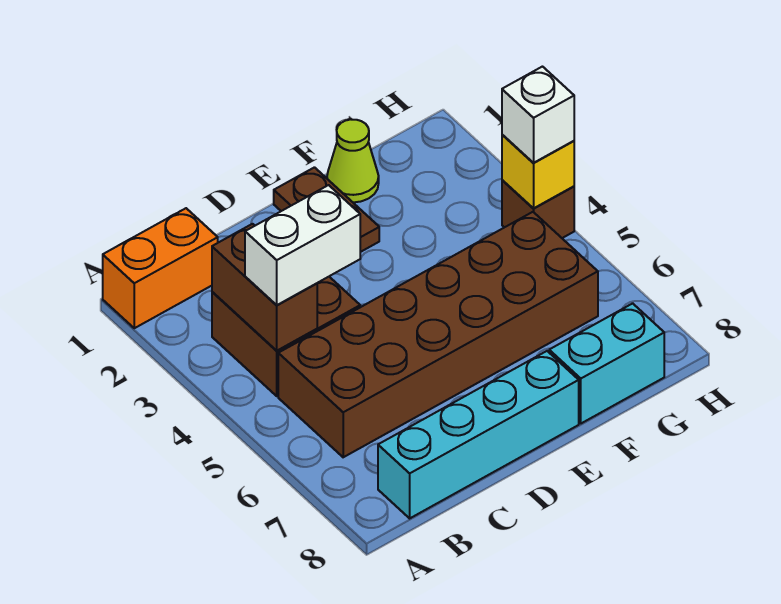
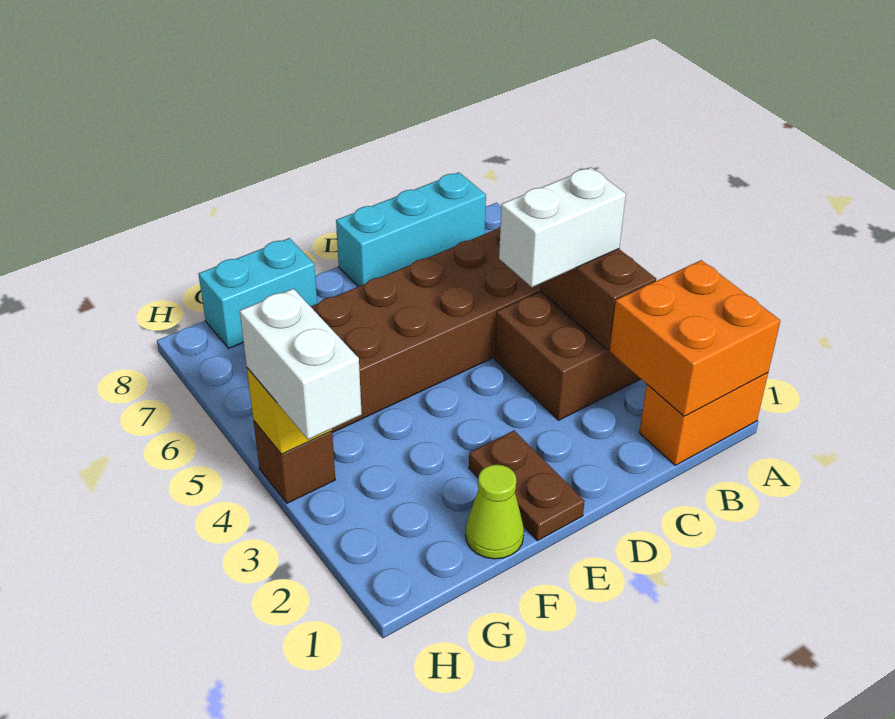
none -> orange brick A1:B2 level 2
cyan brick B8:E8 level 1 -> cyan brick B8:D8 level 1
white brick H4 level 3 -> white brick H3:H4 level 3

